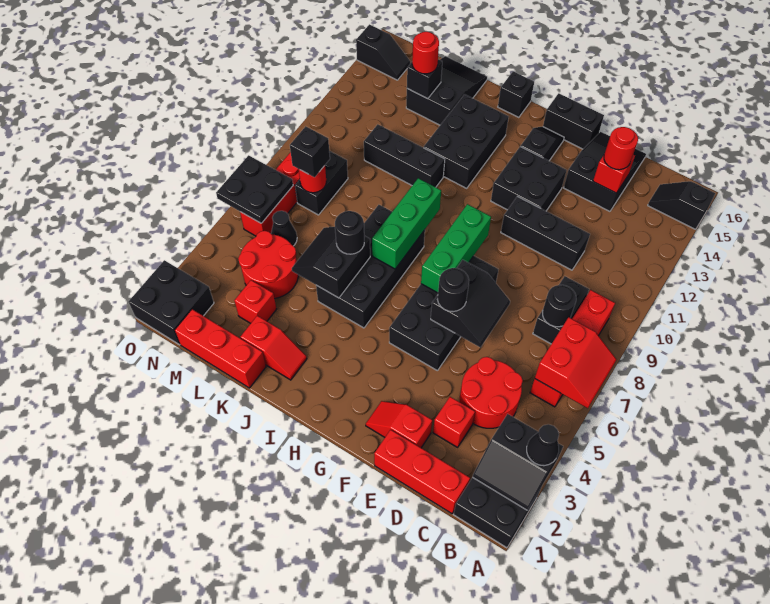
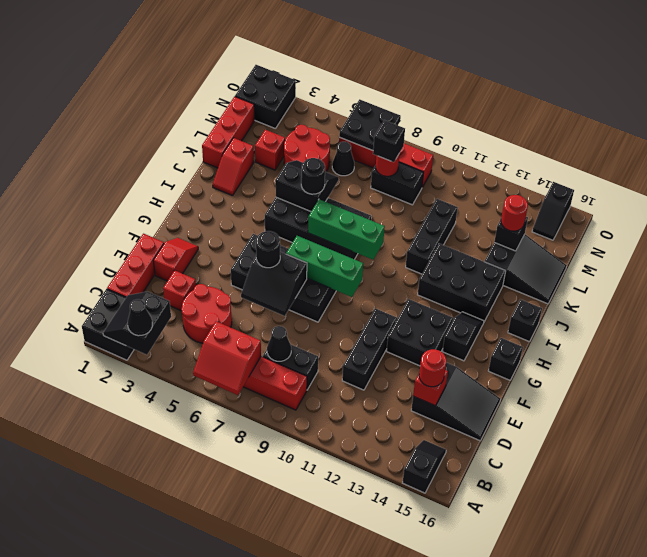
black round brick C8 level 2 -> black cone C8 level 2
black brick F16:G16 level 1 -> black brick G16 level 1
black slope G14:G15 level 1 top 14 -> black slope G14:H14 level 1 top G

